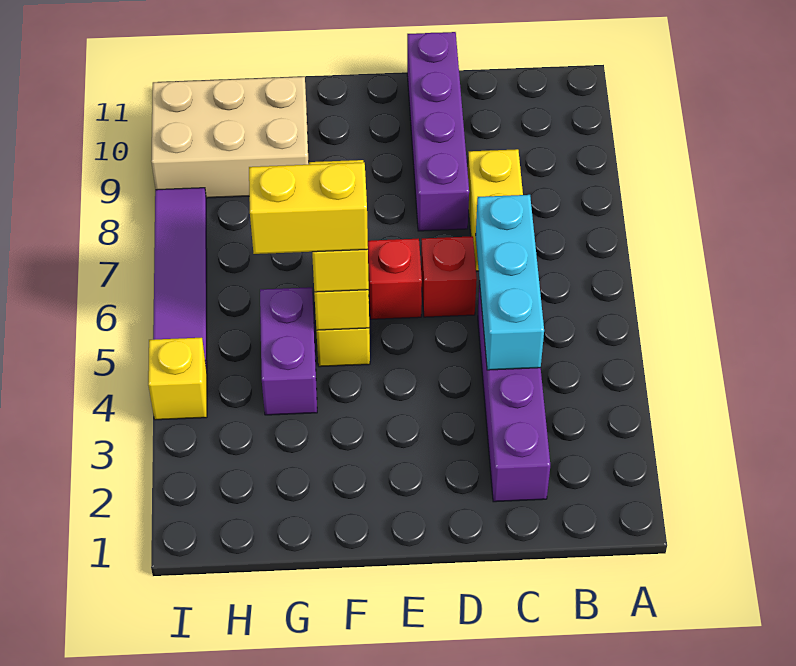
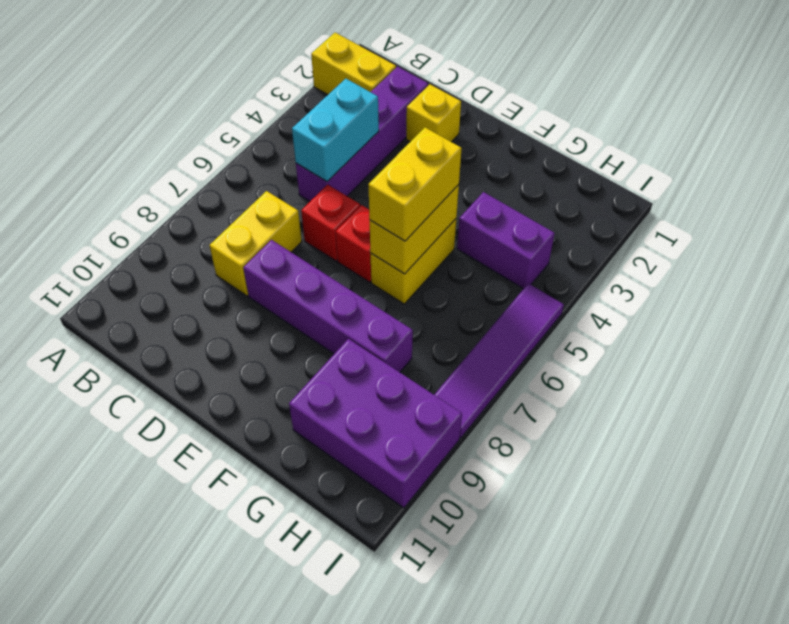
cyan brick C4:C6 level 2 -> cyan brick C4:C5 level 2
purple brick D8:D11 level 1 -> purple brick D8:G8 level 1
yellow brick F5:G5 level 4 -> yellow brick A2:B2 level 1
purple brick G4:G5 level 1 -> purple brick G4:H4 level 1
tan brick G9:I10 level 1 -> purple brick G9:I10 level 1
yellow brick I4 level 1 -> yellow brick D2 level 1

